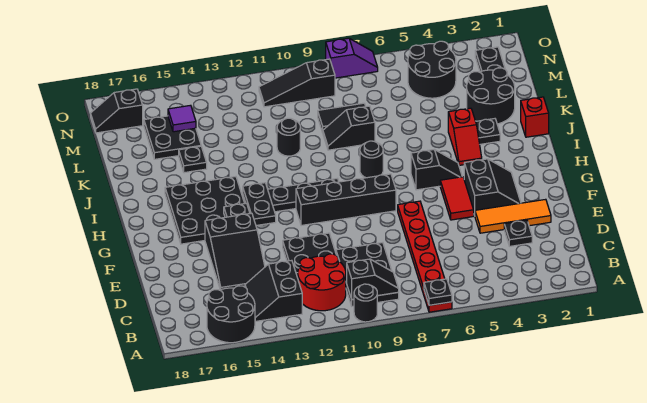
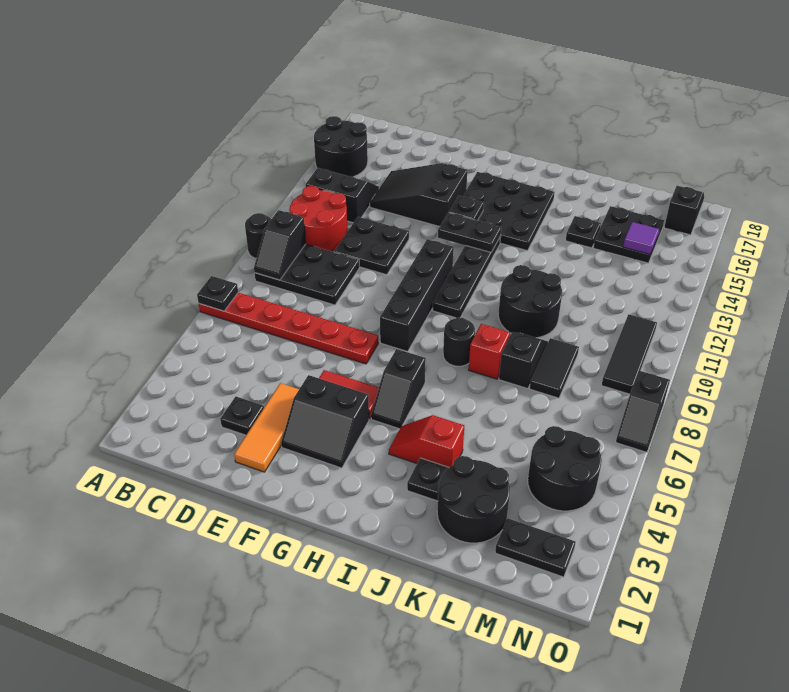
red brick J1 level 1 -> red brick J8 level 1
black round brick K11 level 1 -> black round brick J10:K11 level 1
black slope N9:N11 level 1 top 9 -> black tile N9:N11 level 1
purple slope O7:O8 level 1 top 8 -> black slope O7:O8 level 1 top 8

